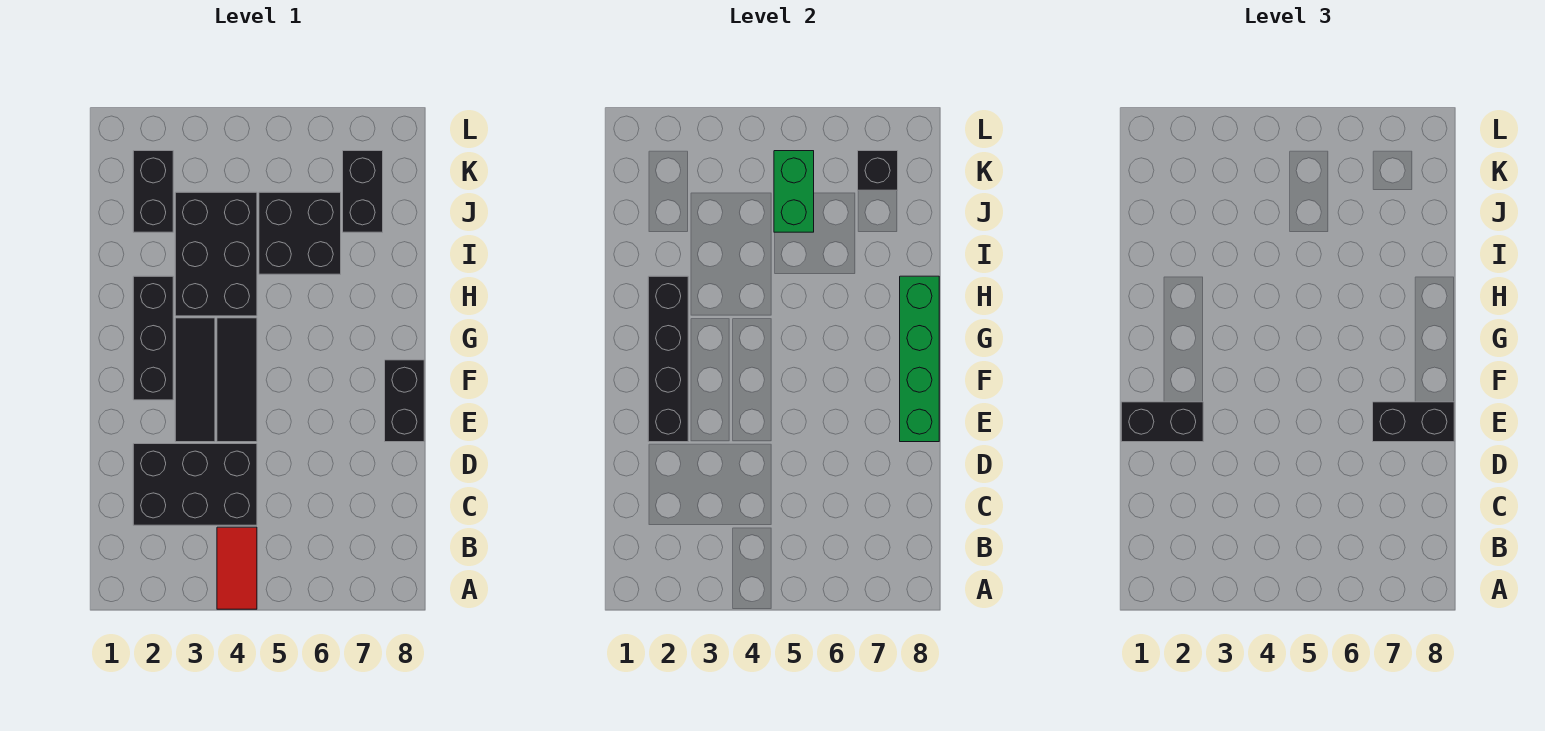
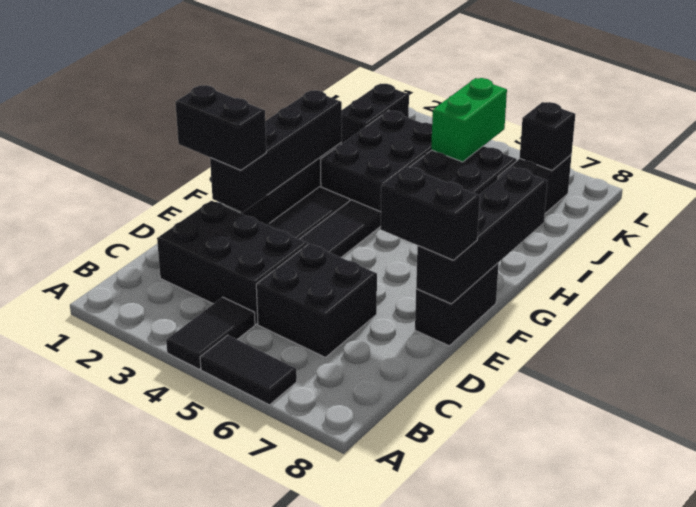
red tile A4:B4 level 1 -> black tile A4:B4 level 1
none -> black tile A5:A6 level 1
none -> black brick C5:D6 level 1
green brick E8:H8 level 2 -> black brick E8:H8 level 2

